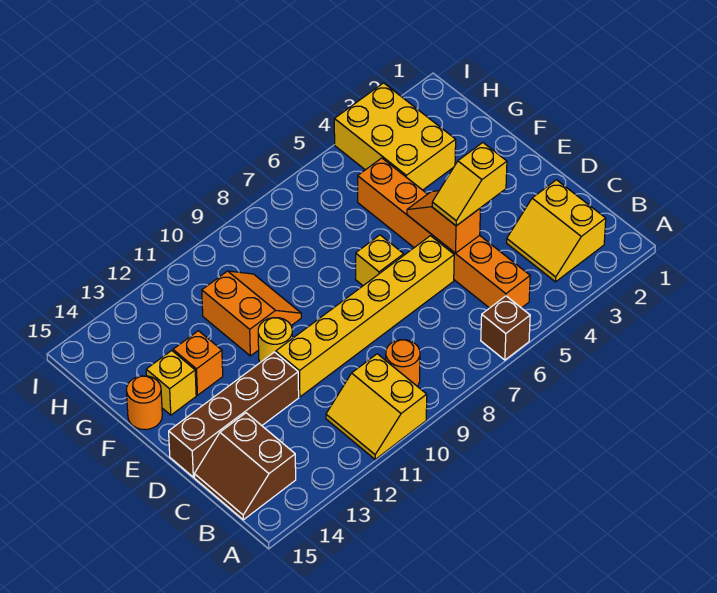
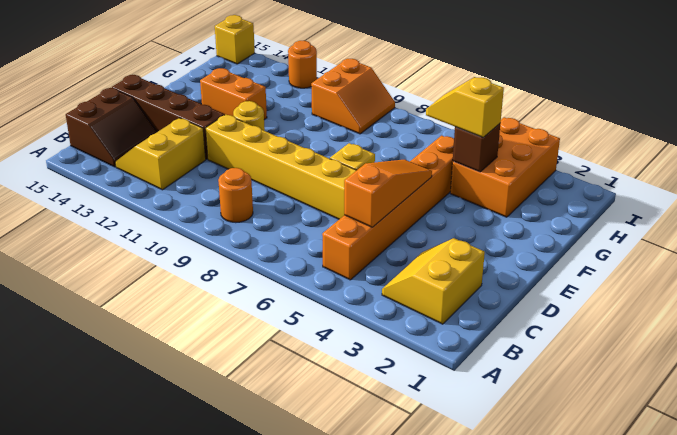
brown brick A6 level 1 -> brown brick G4 level 2
yellow slope A10:B11 level 1 top 10 -> yellow slope B12:C13 level 1 top 12
brown slope B14:C15 level 1 top 14 -> brown slope B14:C15 level 1 top 15
yellow slope D4:D5 level 3 top 4 -> yellow slope G4:G5 level 3 top 4
orange slope D5:E5 level 2 top D -> orange slope C5:E5 level 2 top C
orange slope F10:G11 level 1 top 11 -> orange slope H9:I10 level 1 top 10
orange brick F13 level 1 -> orange brick F12:F13 level 1
yellow brick F14 level 1 -> yellow brick I15 level 1
orange round brick F15 level 1 -> orange round brick I12 level 1
yellow brick G3:I4 level 1 -> orange brick G3:I4 level 1

